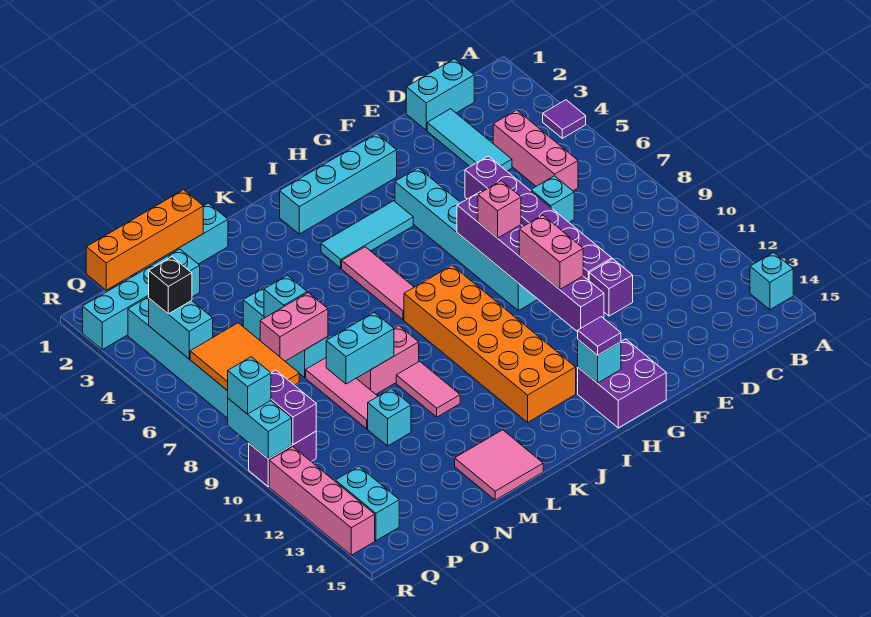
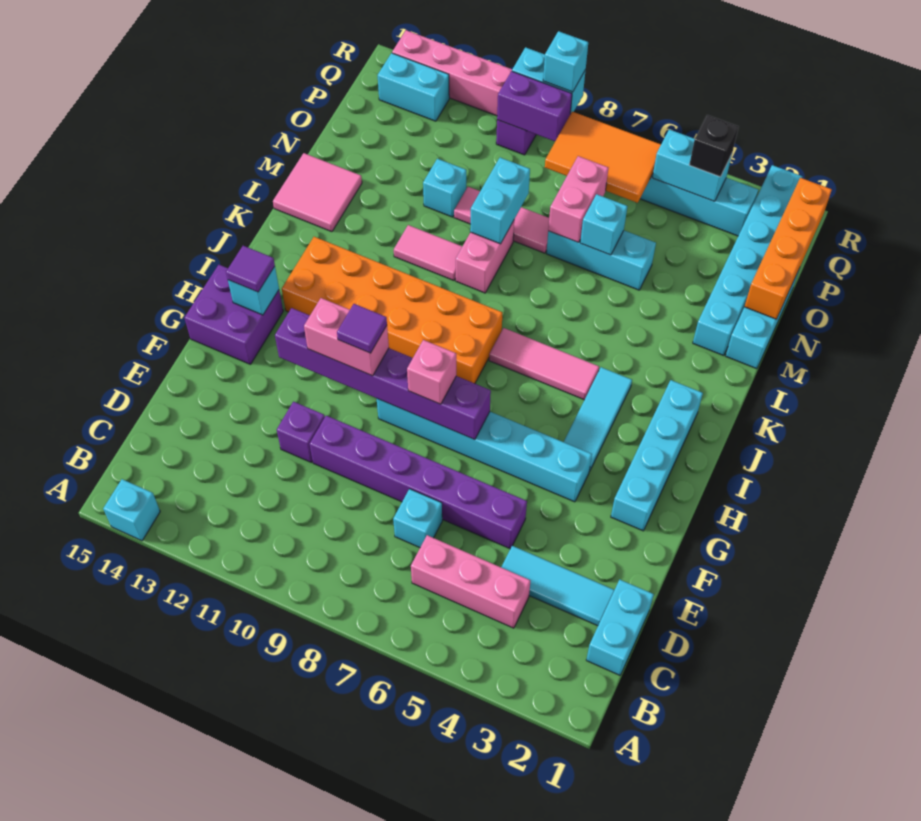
purple tile A4 level 1 -> purple tile G10 level 4
cyan brick O2:R2 level 1 -> cyan brick M2:R2 level 1

